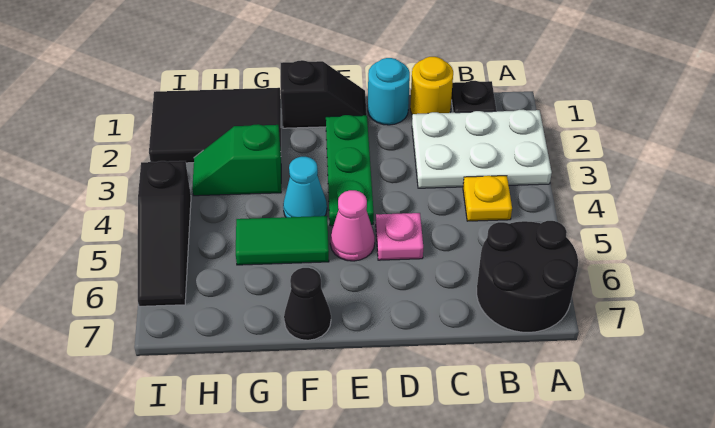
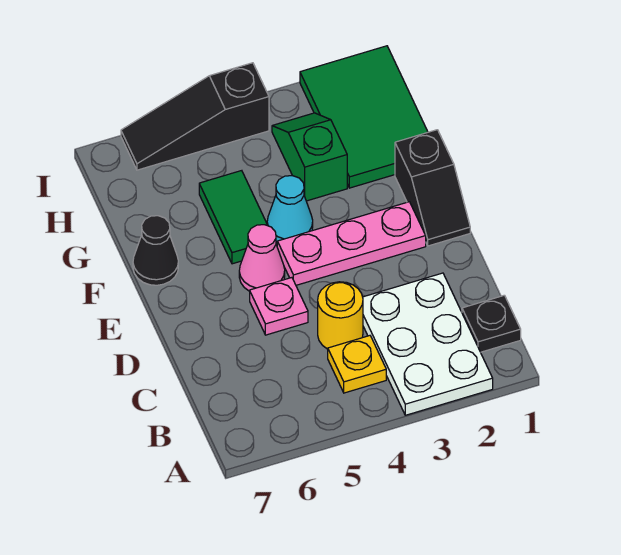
black round brick A6:B7 level 1 -> none
yellow round brick C1 level 1 -> yellow round brick C4 level 1
cyan round brick D1 level 1 -> none
green plate E2:E4 level 1 -> pink plate E2:E4 level 1
black tile G1:I2 level 1 -> green tile G1:I2 level 1

